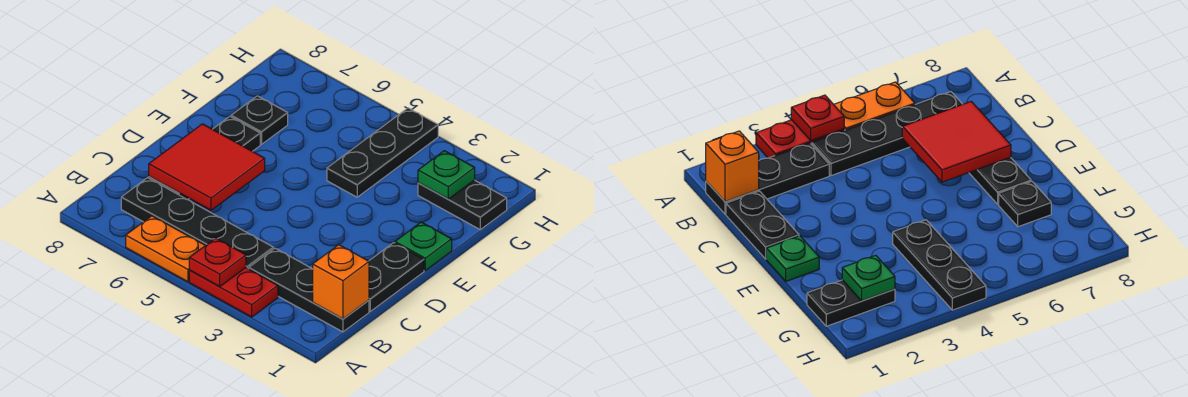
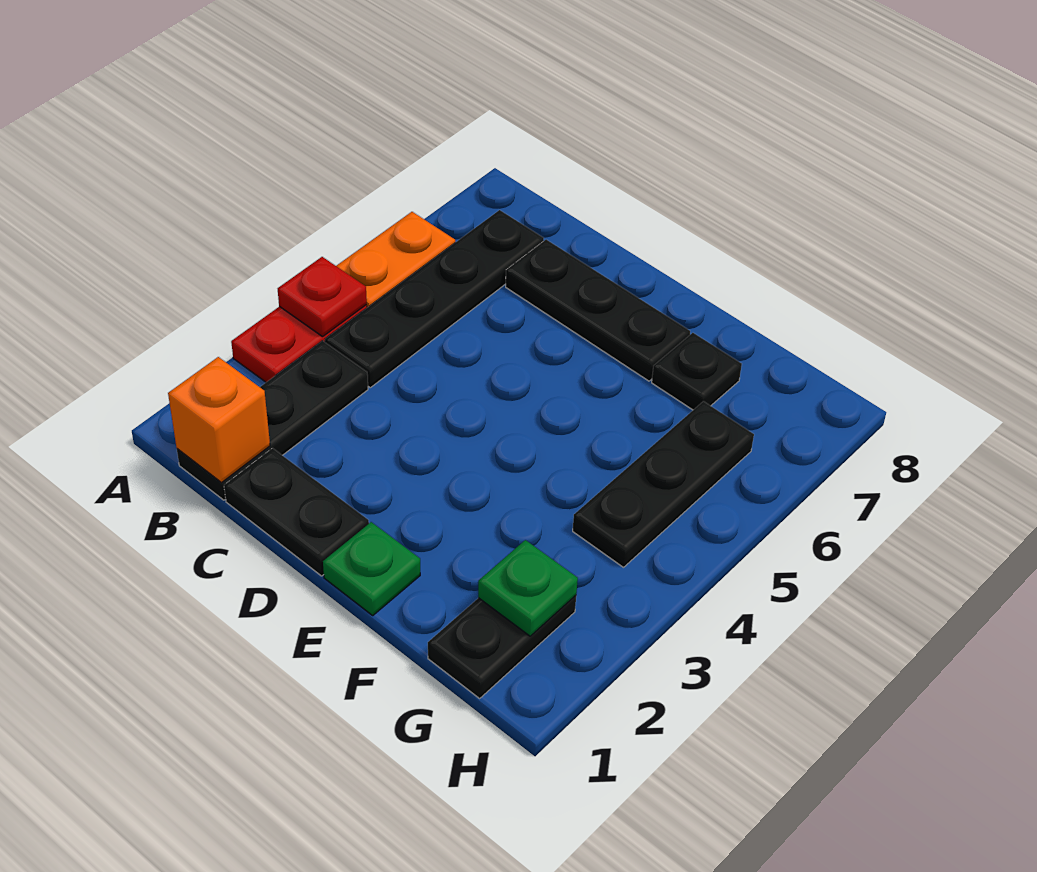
red tile C6:D7 level 2 -> none
black plate F4:H4 level 1 -> black plate G4:G6 level 1

